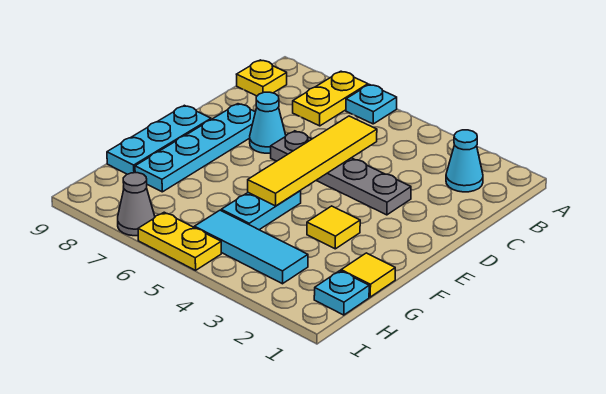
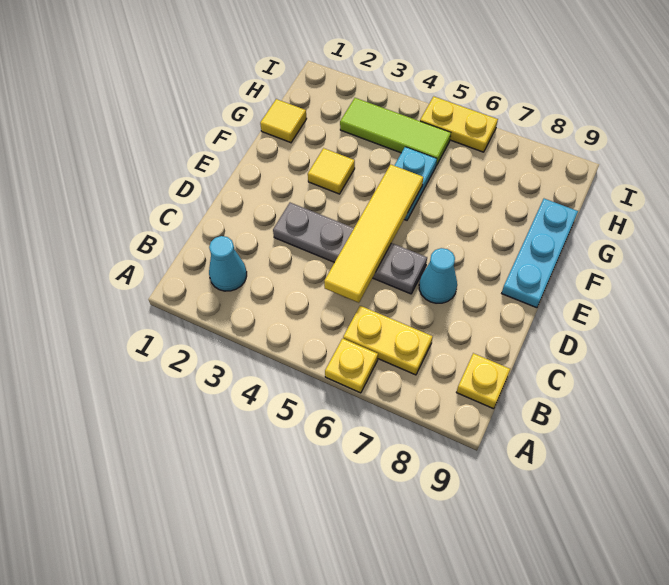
cyan plate A6 level 1 -> yellow plate A6 level 1
yellow plate A7:B7 level 1 -> yellow plate B6:B7 level 1
cyan plate D8:G8 level 1 -> none
cyan plate H1 level 1 -> none
cyan tile H3:H5 level 1 -> lime tile H3:H5 level 1
grey cone I7 level 1 -> none

